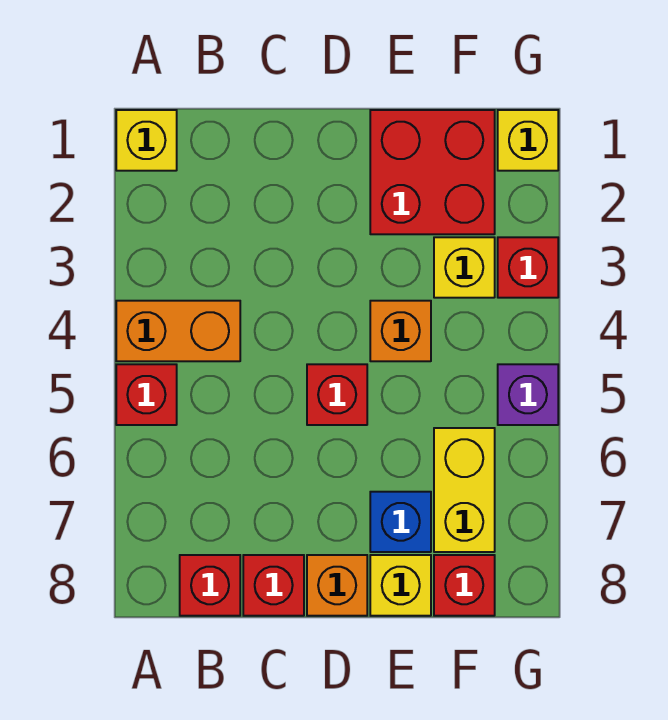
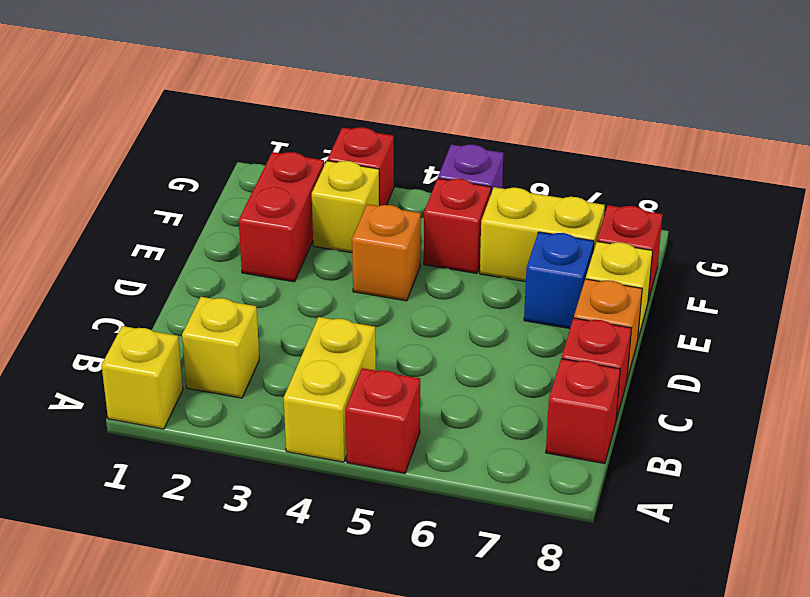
orange brick A4:B4 level 1 -> yellow brick A4:B4 level 1
red brick D5 level 1 -> red brick F5 level 1
red brick E1:F2 level 1 -> red brick E2:F2 level 1
yellow brick G1 level 1 -> yellow brick B2 level 1

